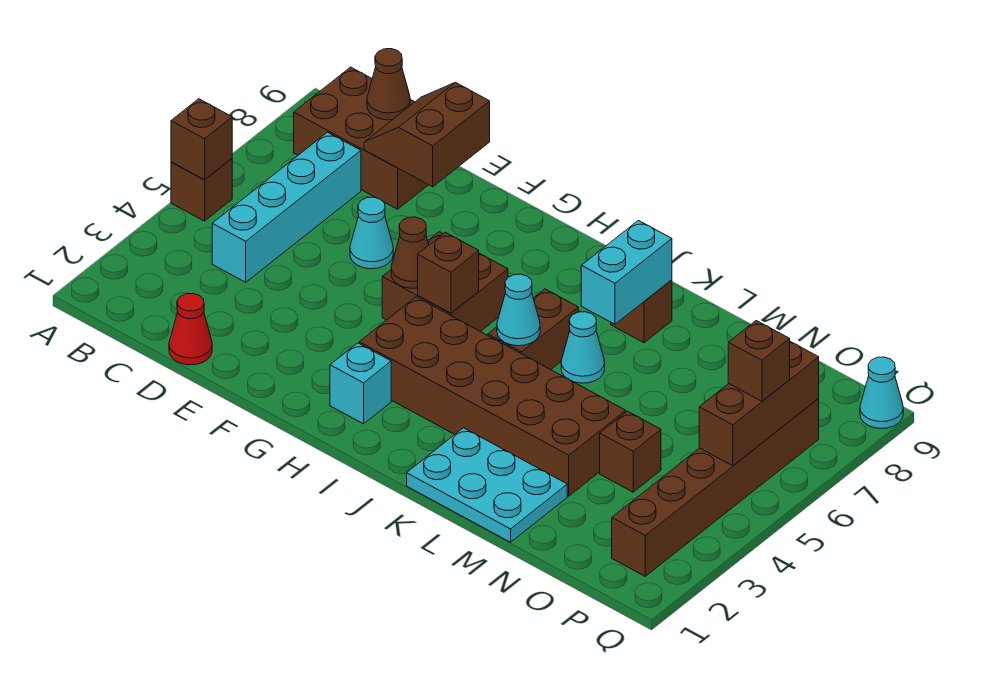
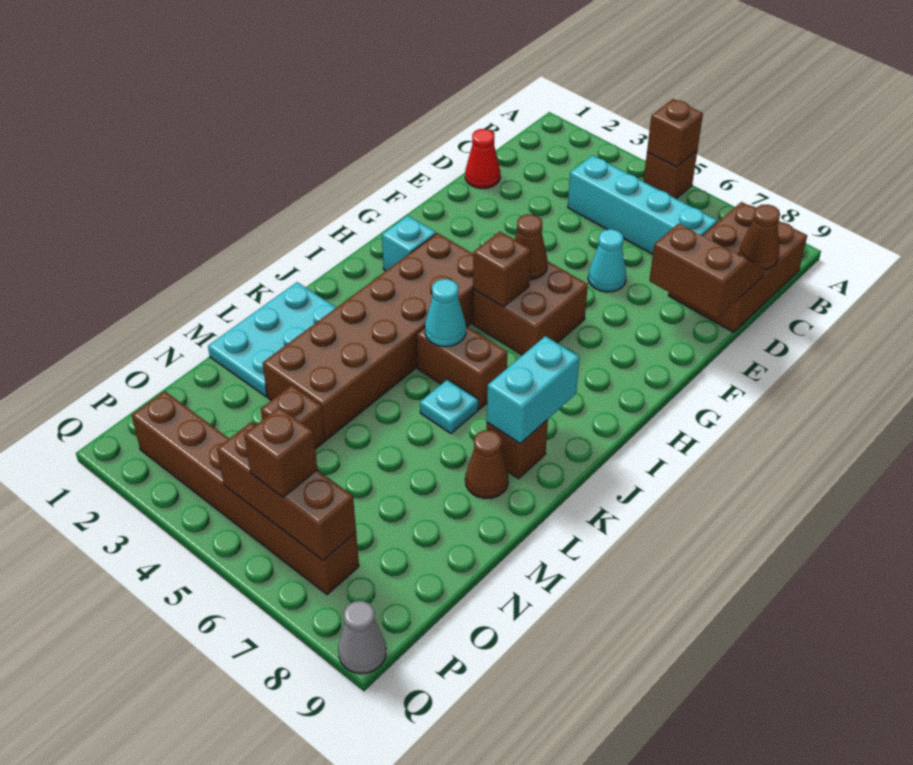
cyan cone K6 level 1 -> cyan plate K6 level 1
cyan brick K7:K8 level 2 -> cyan brick J8:K8 level 2
none -> brown cone L8 level 1
cyan cone Q9 level 1 -> grey cone Q9 level 1

